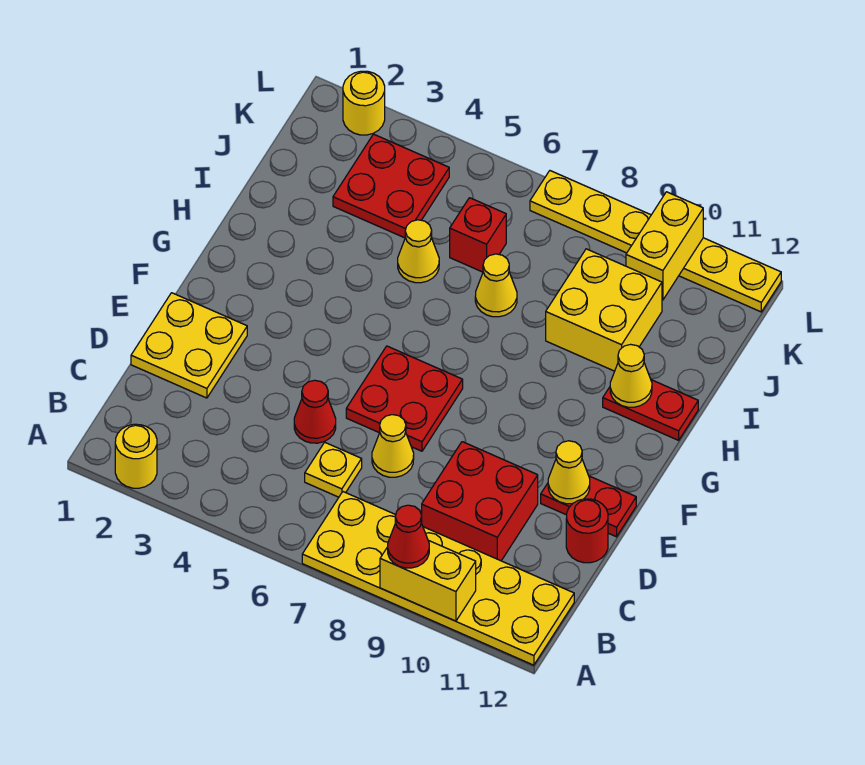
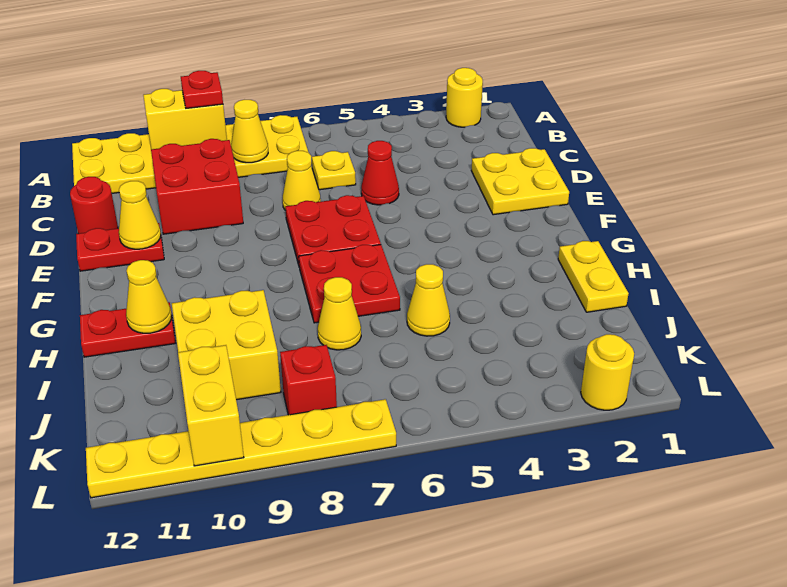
red cone A9 level 3 -> red plate A9 level 3
none -> yellow cone B8 level 2
none -> yellow plate H1:I1 level 1
red plate J3:K4 level 1 -> red plate G6:H7 level 1
red brick J6 level 1 -> red brick K8 level 1

